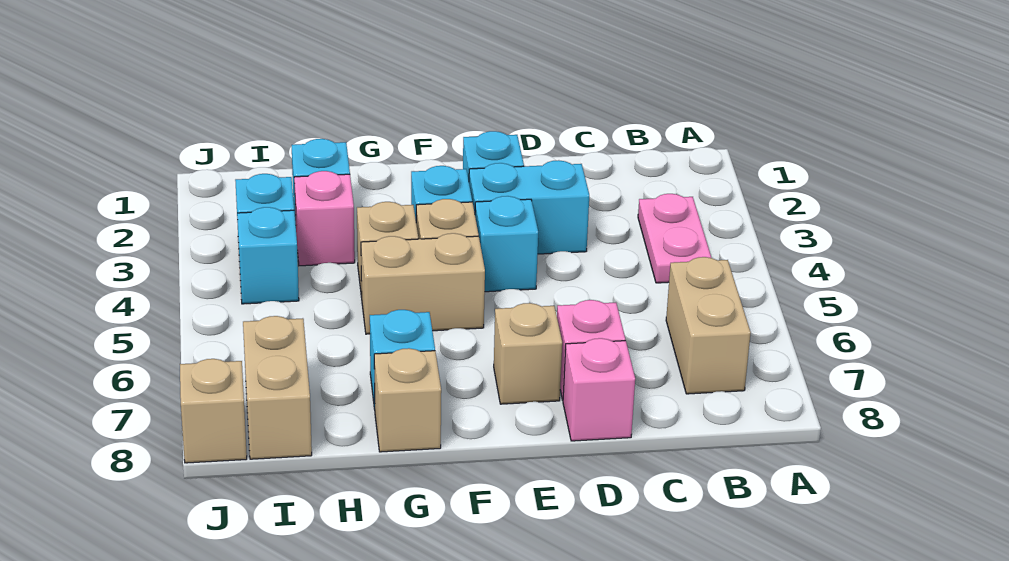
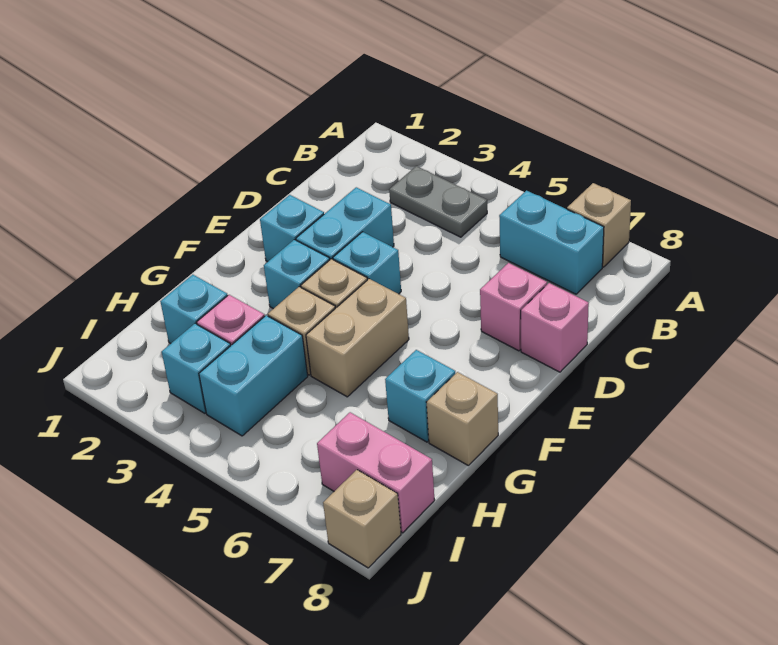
pink plate B3:B4 level 1 -> grey plate B3:B4 level 1
tan brick B6:B7 level 1 -> cyan brick B6:B7 level 1
tan brick E7 level 1 -> tan brick A7 level 1
cyan brick I4 level 1 -> cyan brick H4:I4 level 1
tan brick I7:I8 level 1 -> pink brick I7:I8 level 1

